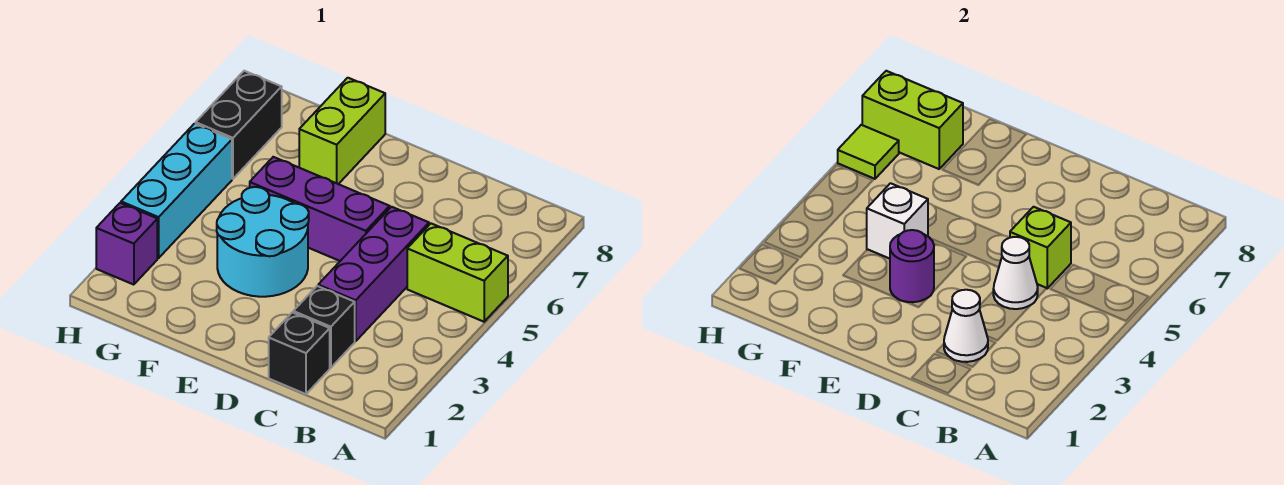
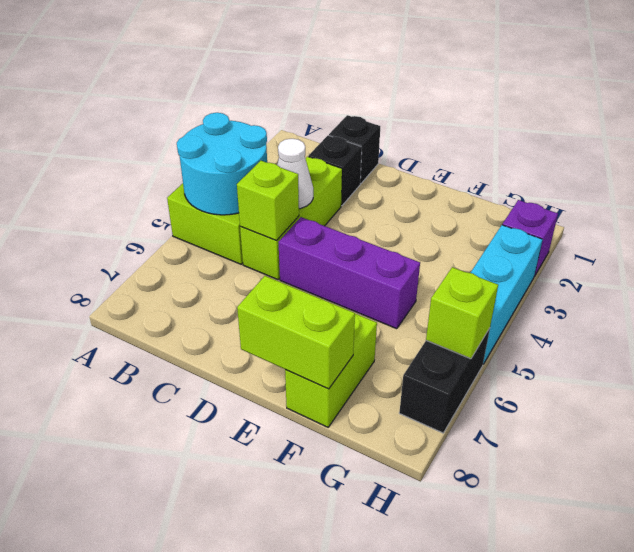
white cone C2 level 2 -> none
purple brick C3:C5 level 1 -> lime brick C3:C5 level 1
cyan round brick E3:F4 level 1 -> cyan round brick A4:B5 level 2
purple round brick E3 level 2 -> none
white brick F4 level 2 -> none
lime brick G7:H7 level 2 -> lime brick E8:F8 level 2
lime tile H6 level 2 -> lime brick H6 level 2

